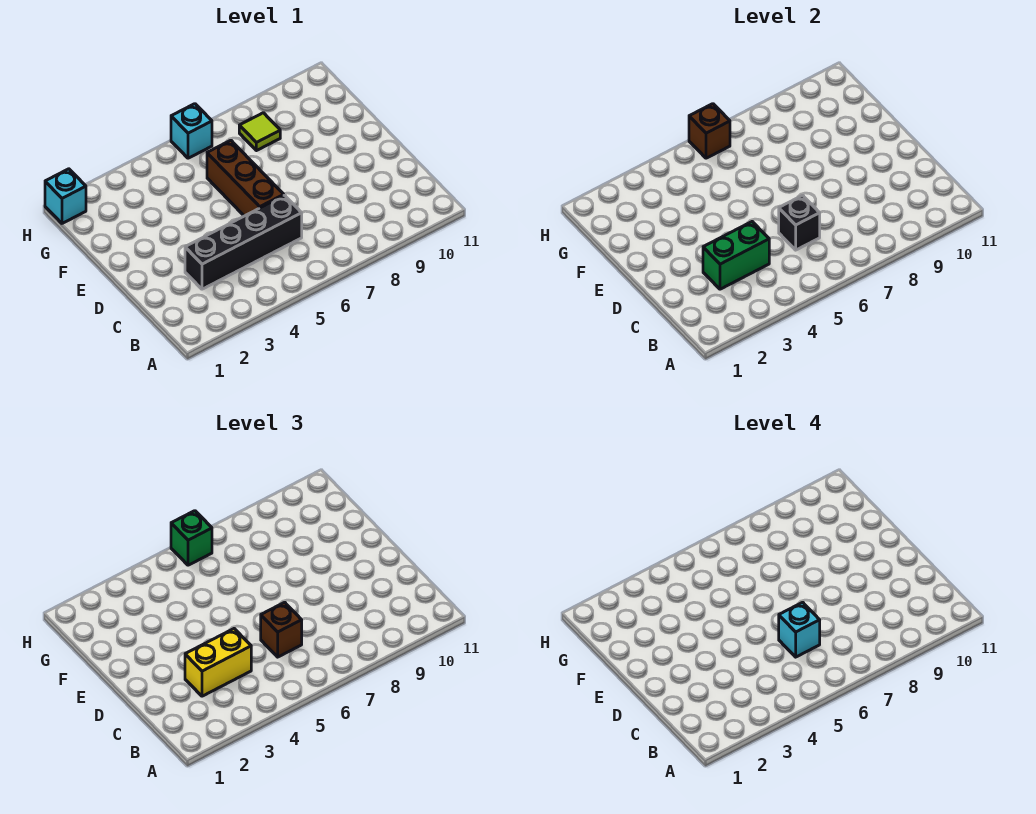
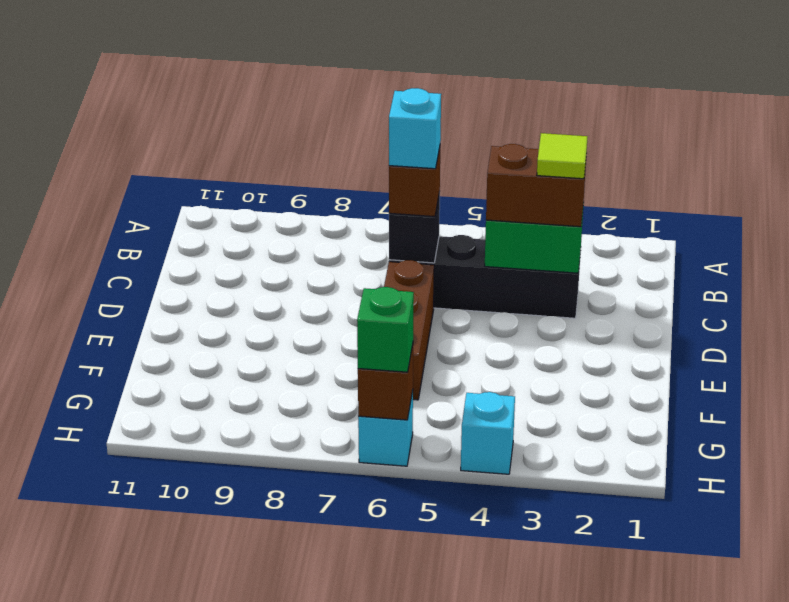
yellow brick C3:C4 level 3 -> brown brick C3:C4 level 3
lime tile G8 level 1 -> lime tile C3 level 4
cyan brick H1 level 1 -> cyan brick H4 level 1

